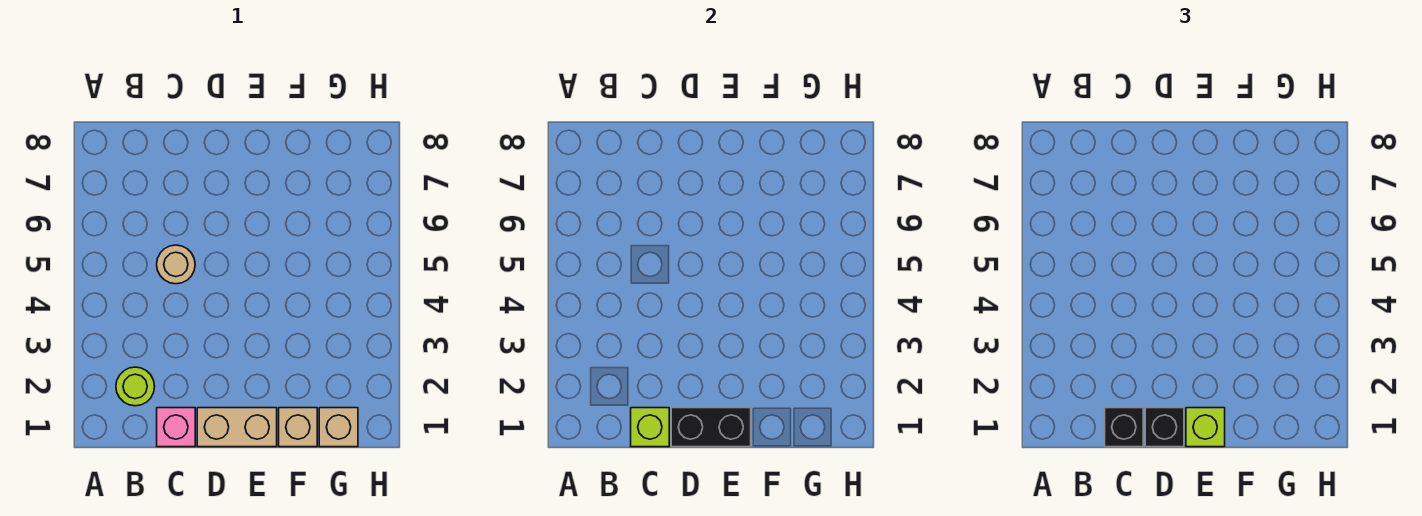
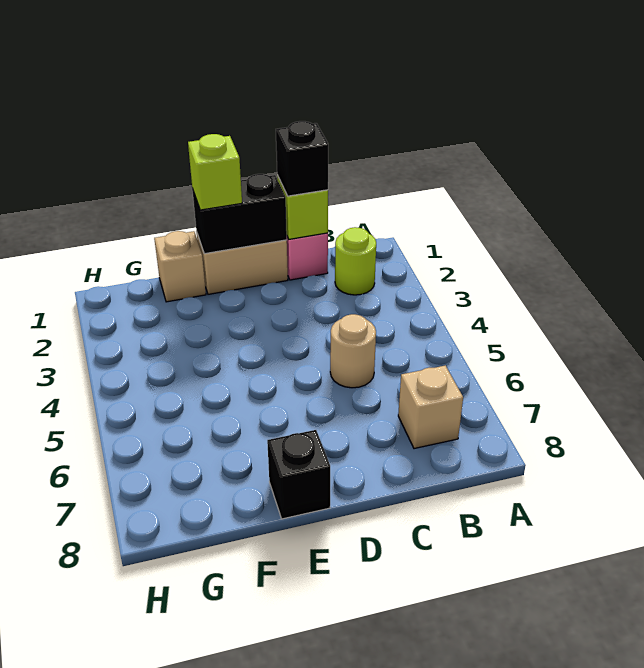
black brick D1 level 3 -> black brick E8 level 1
tan brick G1 level 1 -> tan brick B7 level 1

